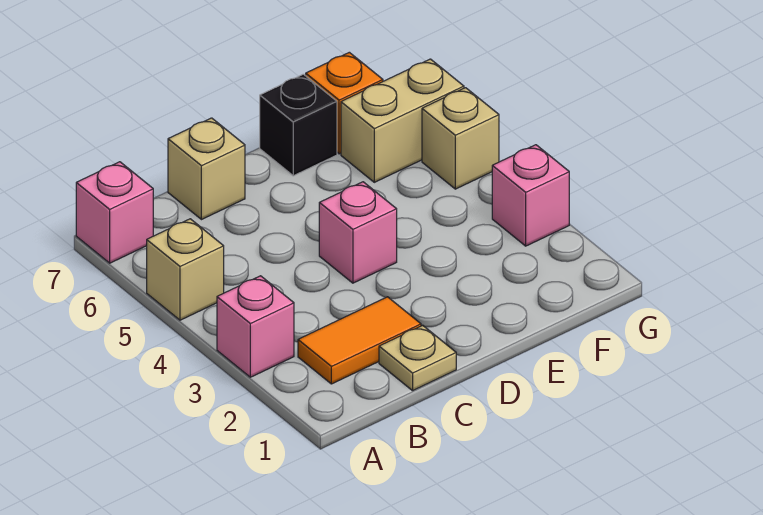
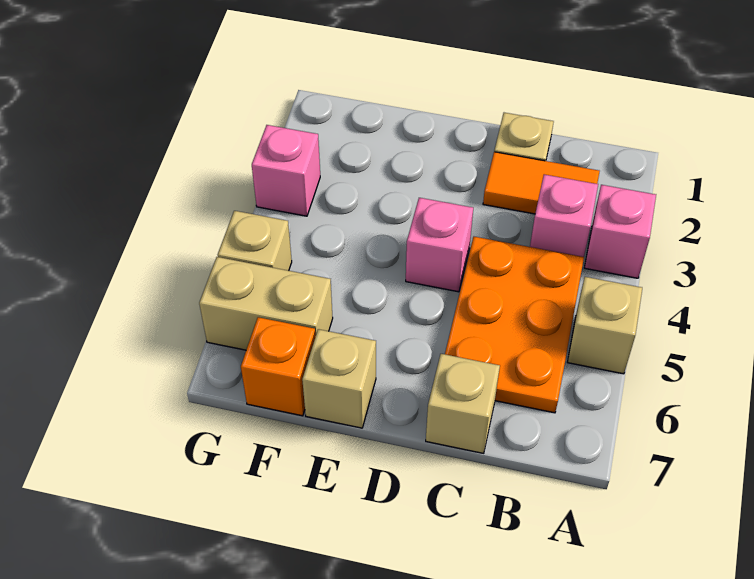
pink brick A7 level 1 -> pink brick B3 level 1
none -> orange plate B4:C6 level 1
black brick E7 level 1 -> tan brick E7 level 1

